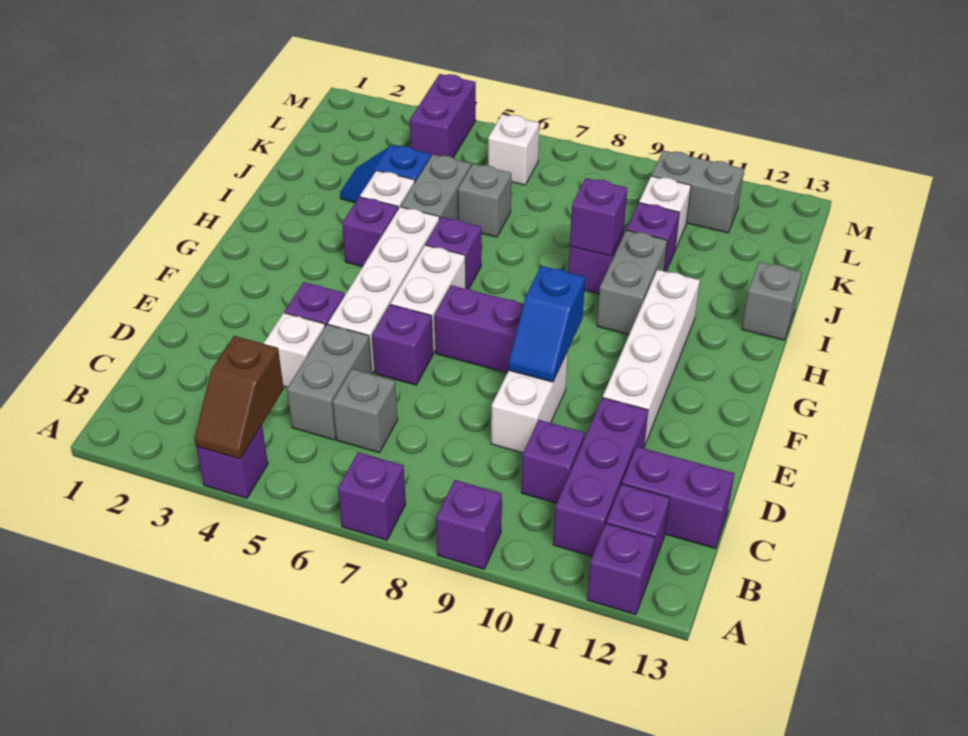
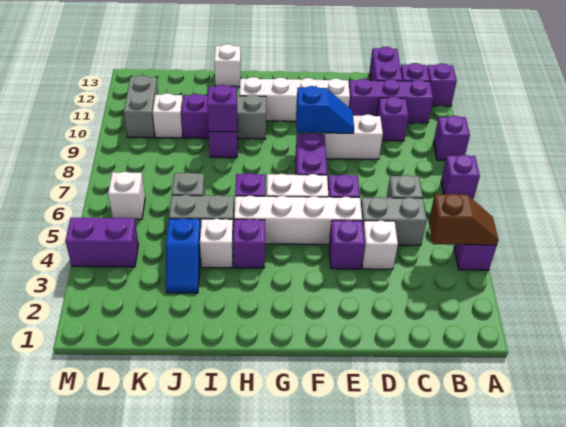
grey brick I13 level 1 -> white brick I13 level 1

